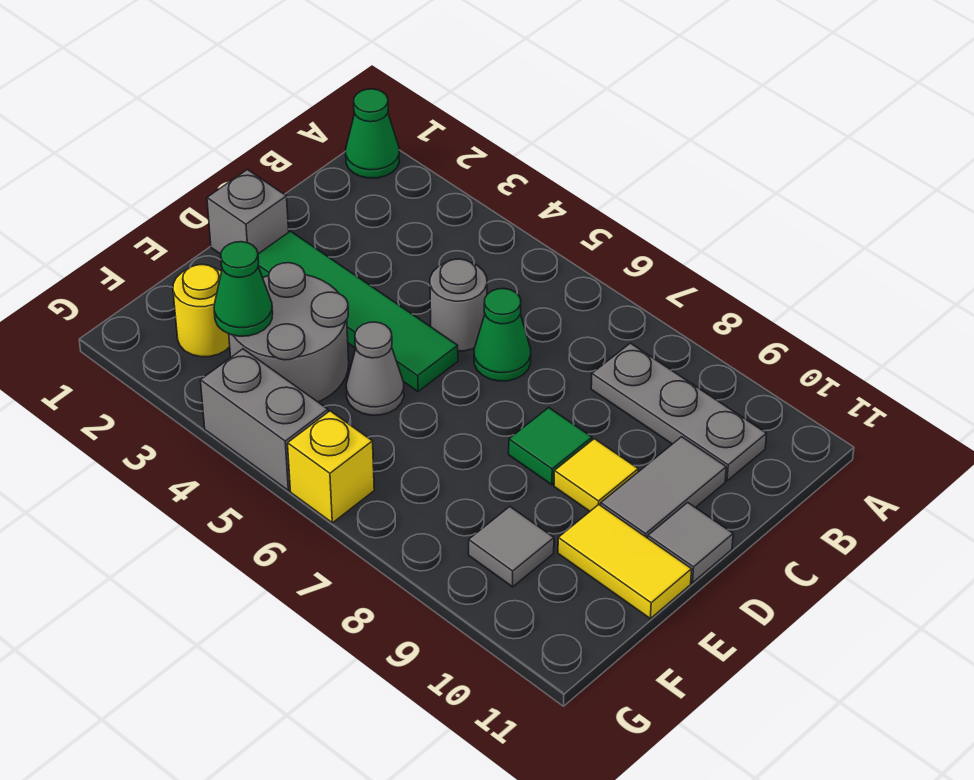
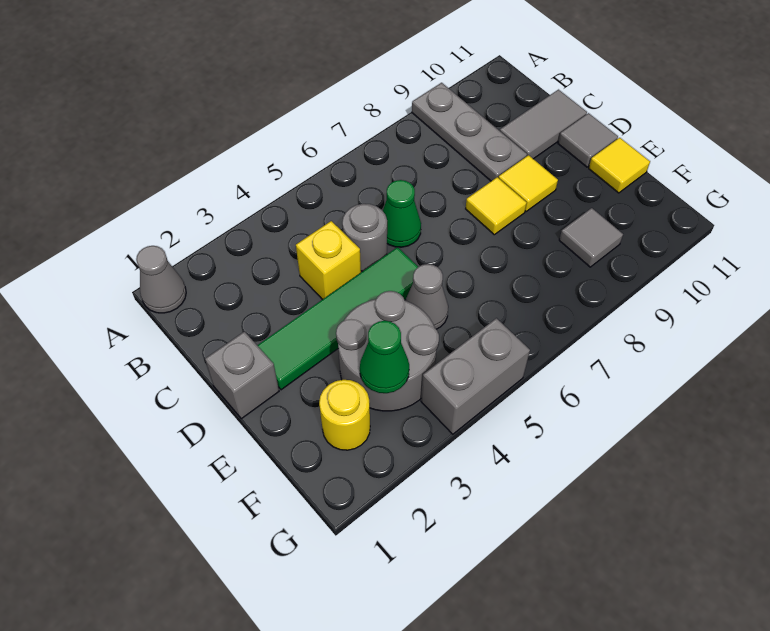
green cone A1 level 1 -> grey cone A1 level 1
grey plate B8:B10 level 1 -> grey plate A9:C9 level 1
grey tile C10:D10 level 1 -> grey tile C10:C11 level 1
green tile D8 level 1 -> yellow tile D8 level 1
yellow tile E10:E11 level 1 -> yellow tile E11 level 1
yellow brick G6 level 1 -> yellow brick C4 level 1

